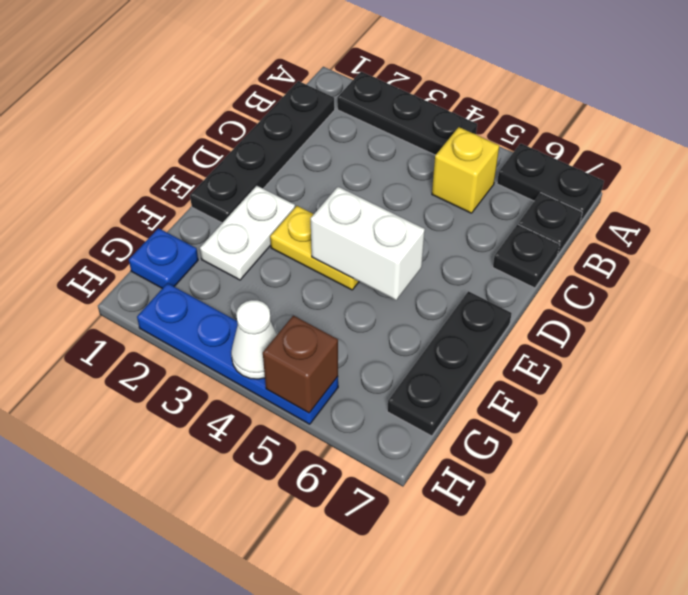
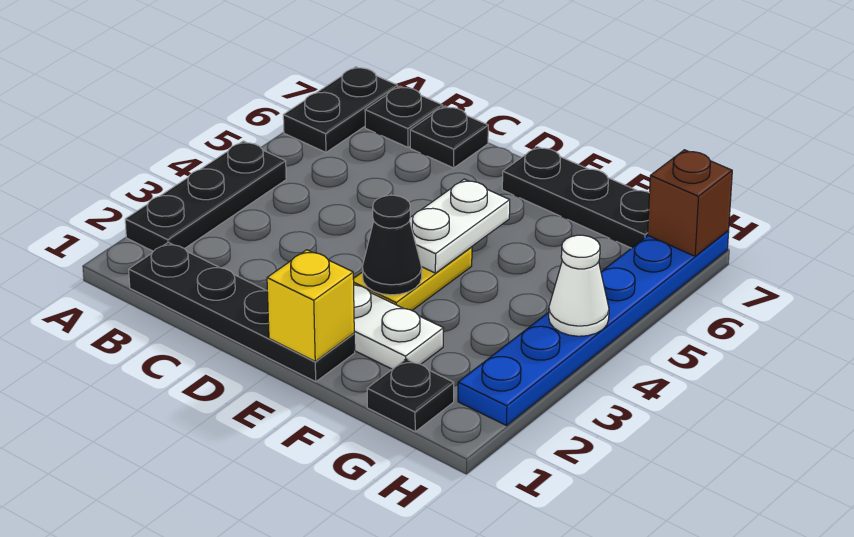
yellow brick B5 level 1 -> yellow brick E1 level 2
none -> black cone E3 level 2
white brick E4:E5 level 2 -> white plate E4:E5 level 2
blue plate G1 level 1 -> black plate G1 level 1
blue plate H2:H5 level 1 -> blue plate H2:H7 level 1
brown brick H5 level 2 -> brown brick H7 level 2

